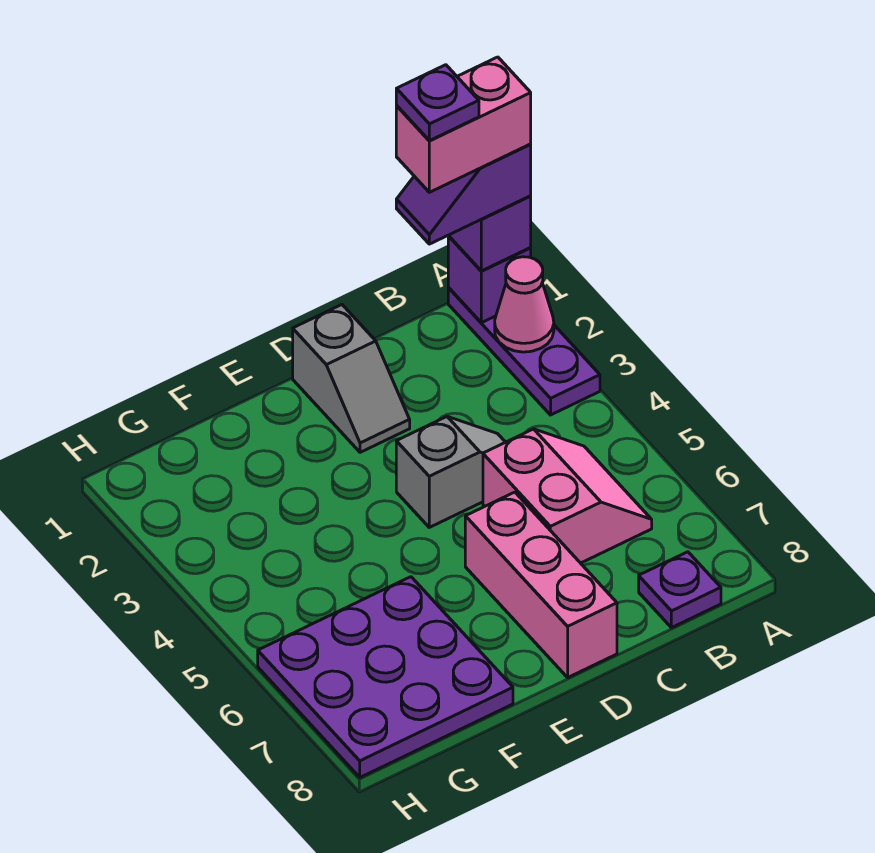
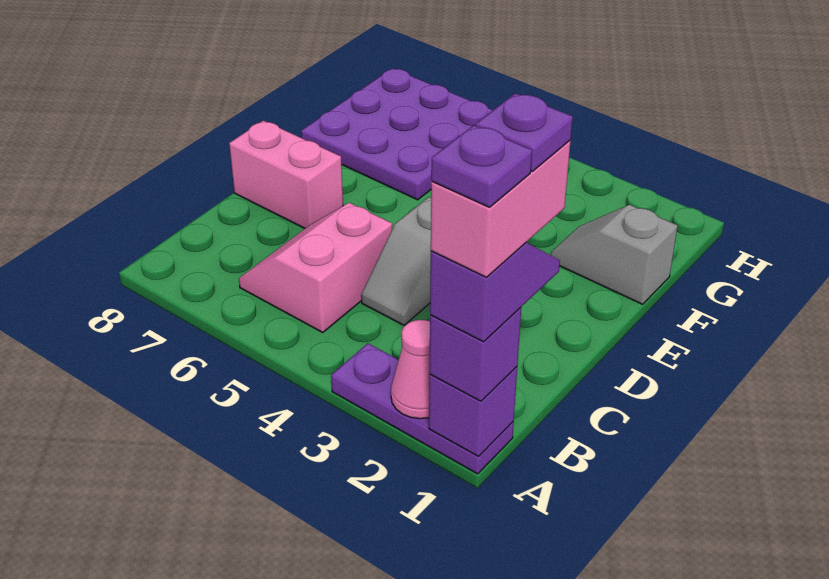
pink slope B5:C6 level 1 top C -> pink slope B5:C6 level 1 top 5
purple plate B8 level 1 -> purple plate A1 level 6
grey slope D1:D2 level 1 top 1 -> grey slope F1:F2 level 1 top 1
pink brick D6:D8 level 1 -> pink brick D7:D8 level 1

